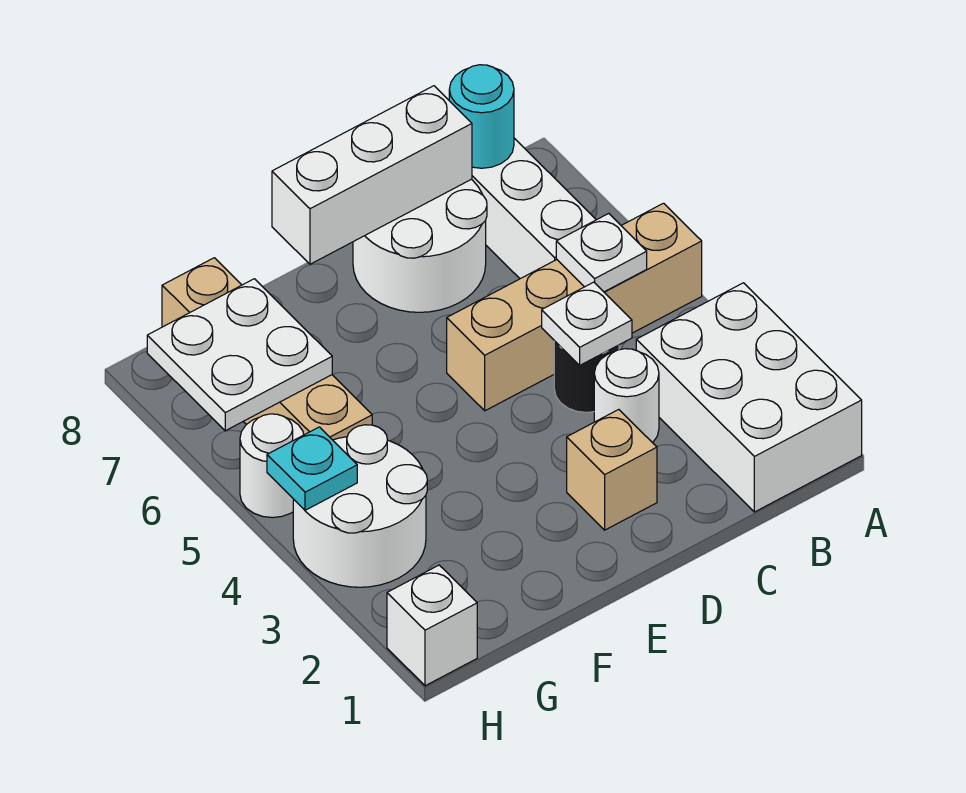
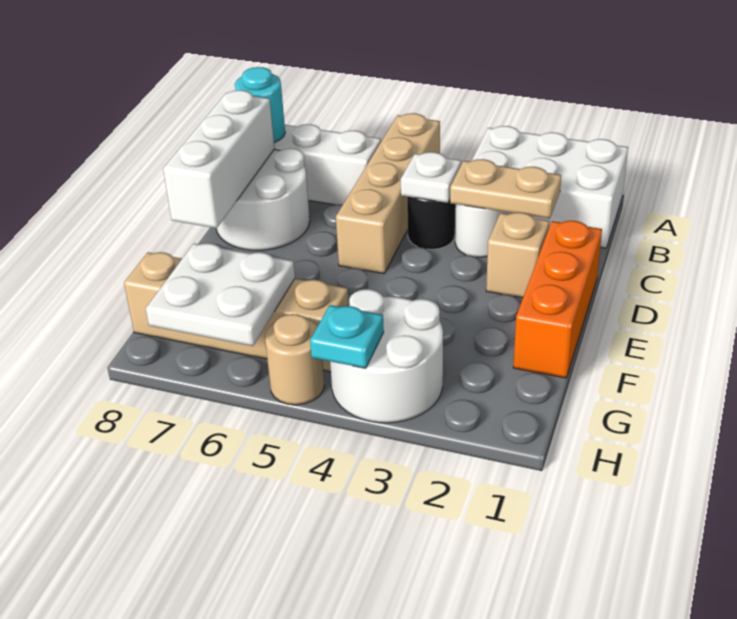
white plate B5 level 2 -> none
none -> tan plate C2:C3 level 2
none -> orange brick D1:F1 level 1
white brick H1 level 1 -> none
white round brick H5 level 1 -> tan round brick H5 level 1

